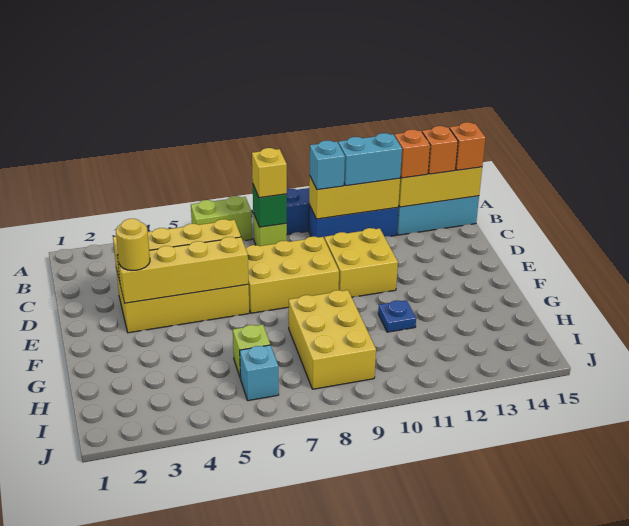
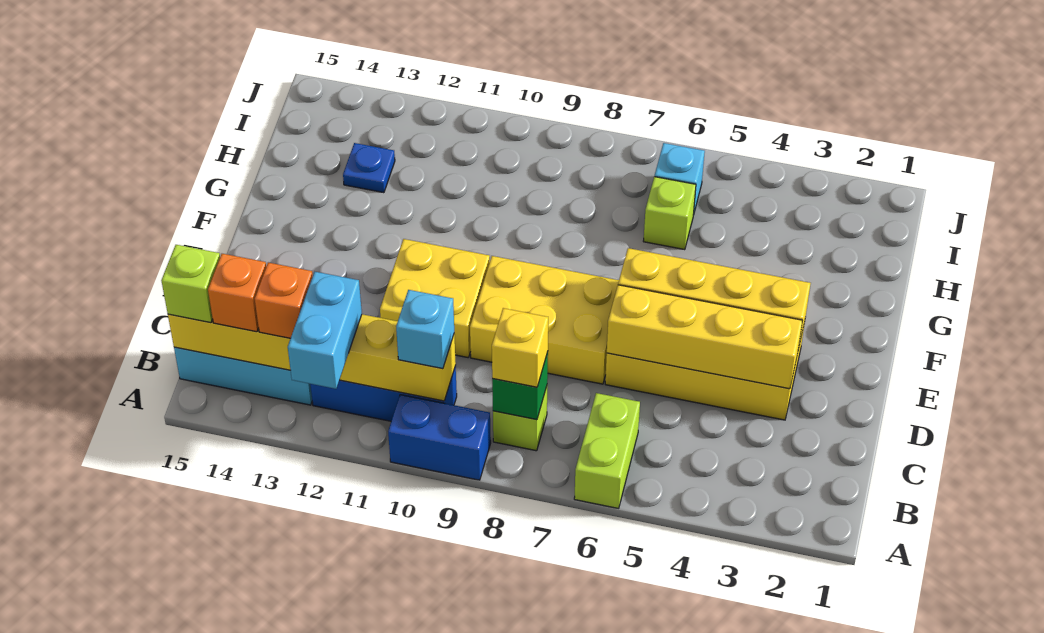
lime brick A6:A7 level 1 -> lime brick A6:B6 level 1
cyan brick B11:B12 level 3 -> cyan brick A12:B12 level 3
orange brick B15 level 3 -> lime brick B15 level 3
yellow round brick E3 level 3 -> none
yellow brick G8:I9 level 1 -> none
blue plate G11 level 1 -> blue plate H13 level 1

